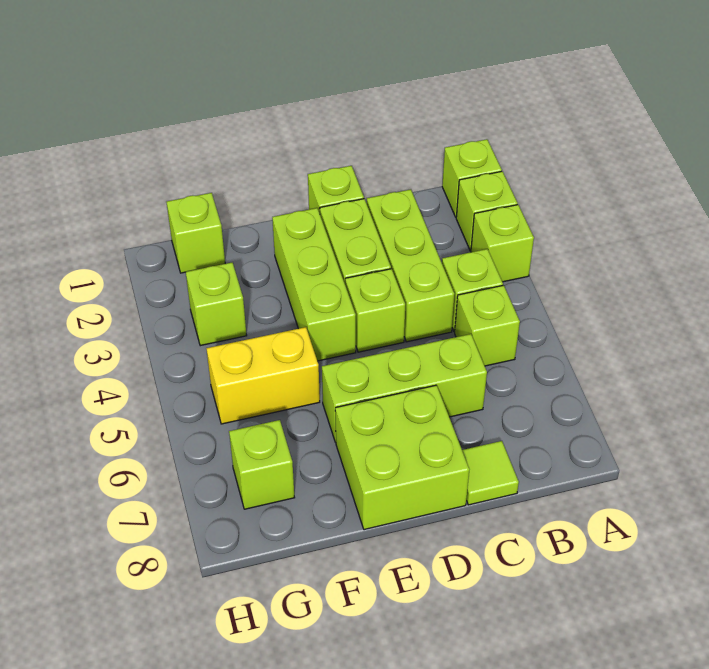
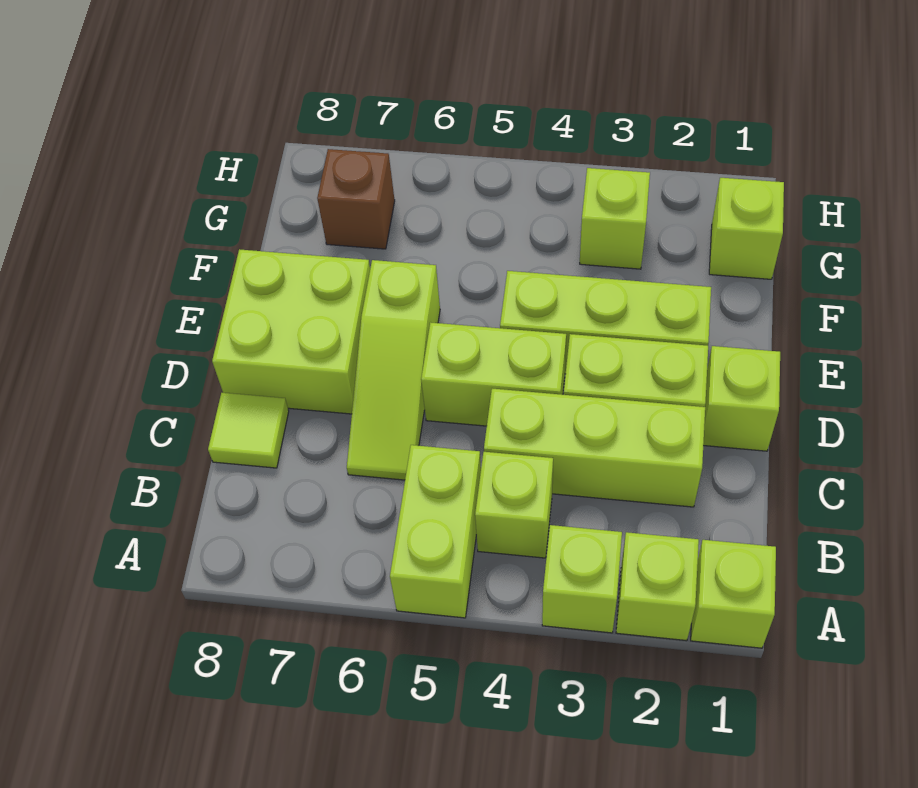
lime brick B5 level 1 -> lime brick A5:B5 level 1
lime brick C6:E6 level 1 -> lime slope C6:E6 level 1 top E
lime brick D4 level 1 -> lime brick D4:D5 level 1
yellow brick F5:G5 level 1 -> none
lime brick G7 level 1 -> brown brick G7 level 1

